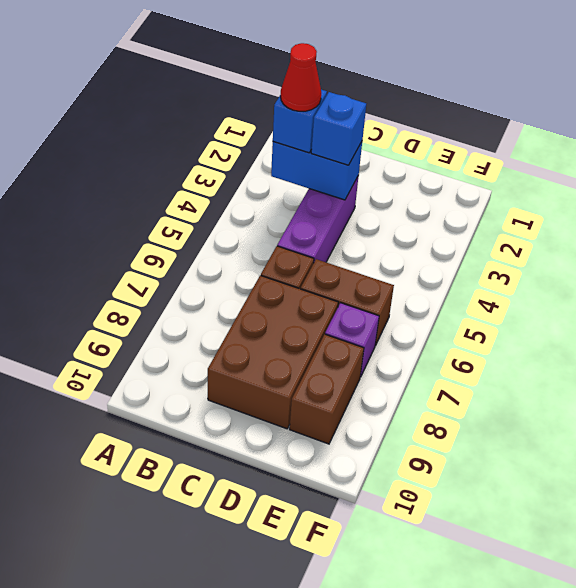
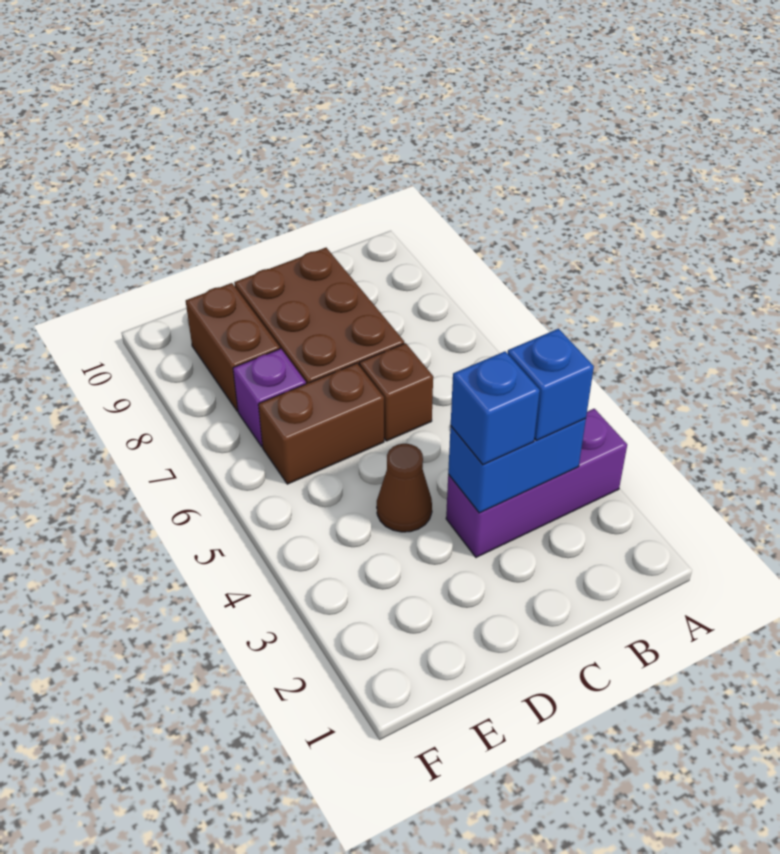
red cone B3 level 4 -> none
purple brick C3:C5 level 1 -> purple brick A3:C3 level 1
none -> brown cone D4 level 1

